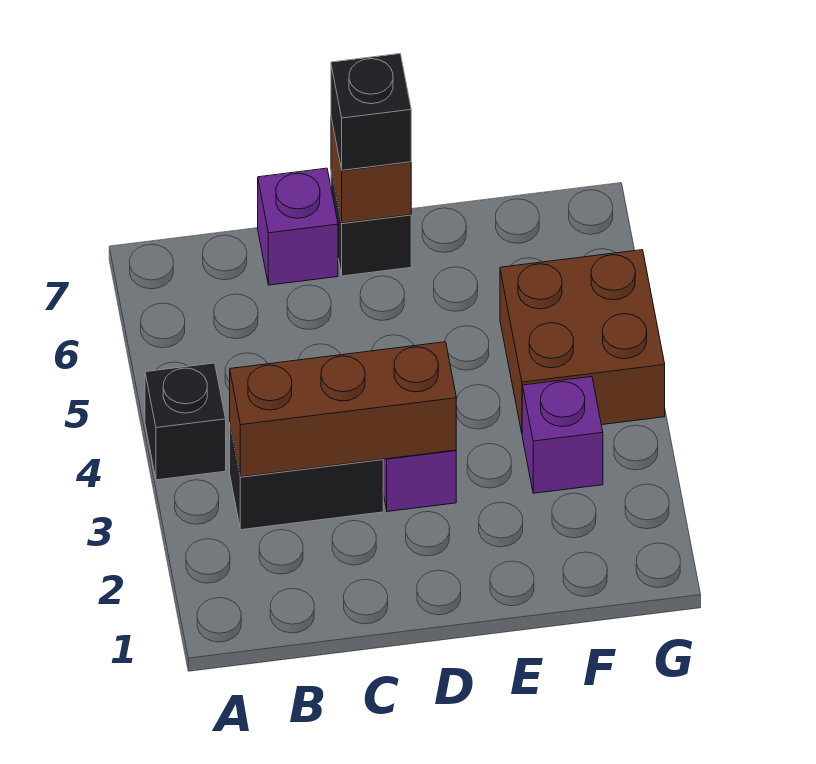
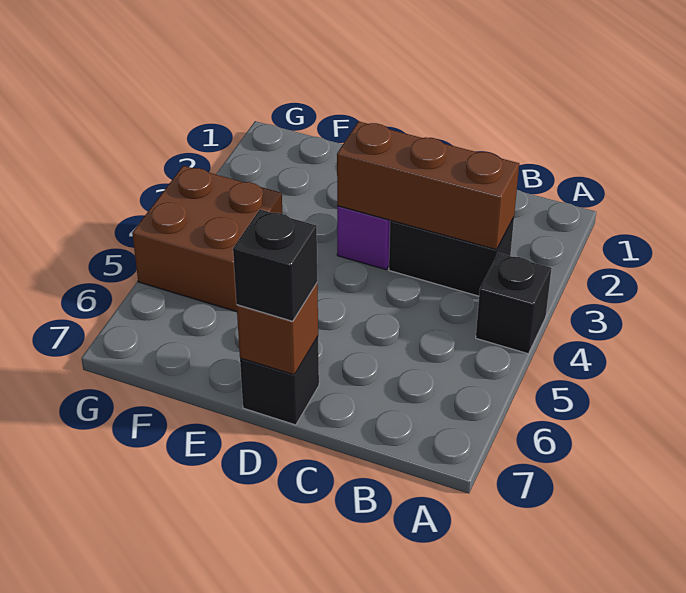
purple brick C7 level 1 -> none
purple brick F3 level 1 -> none

